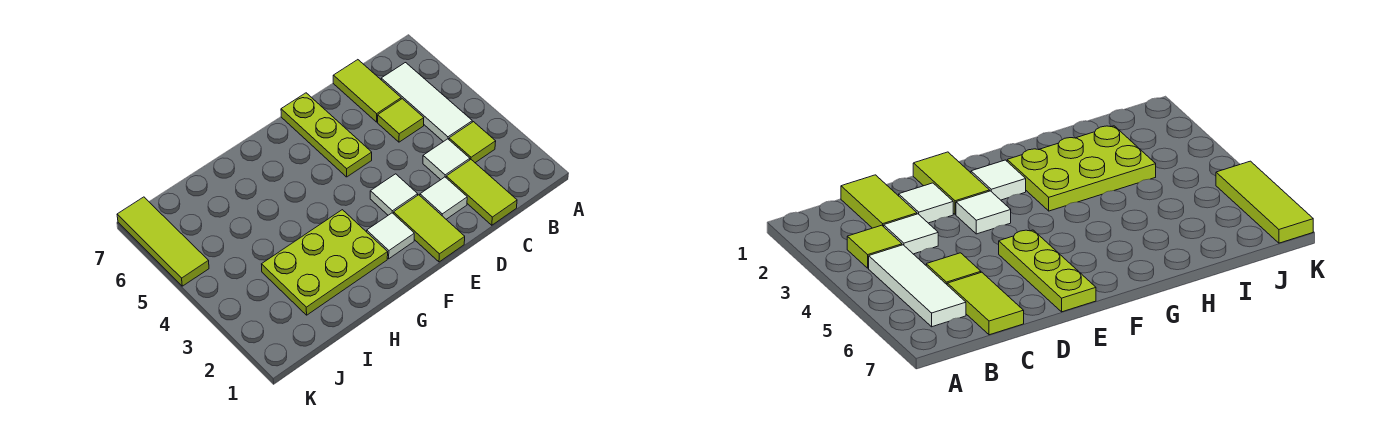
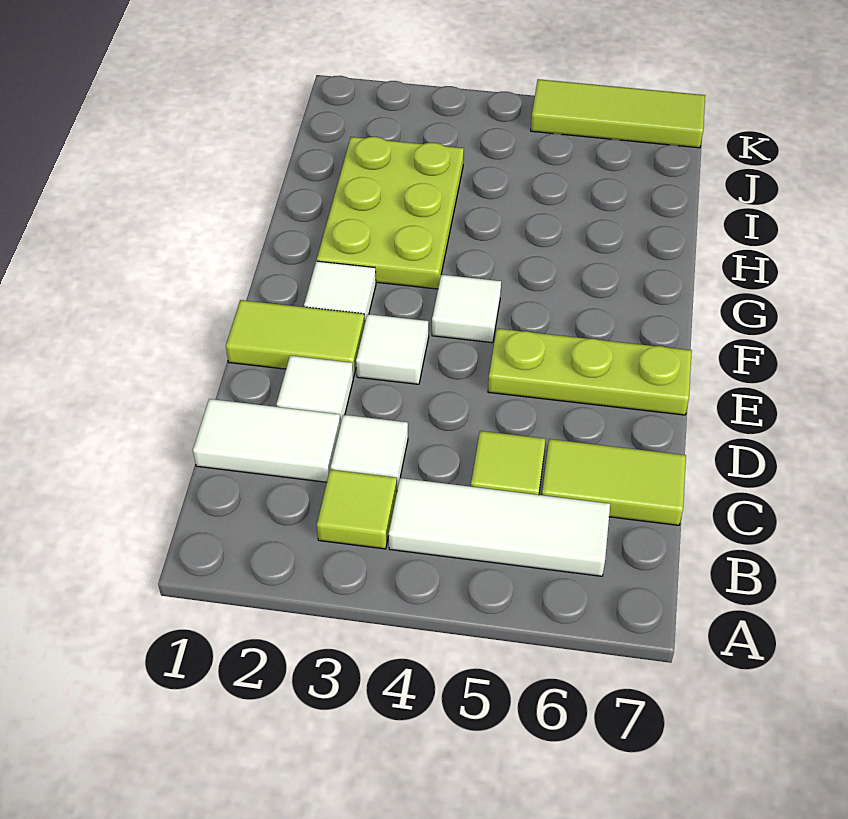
lime tile C1:C2 level 1 -> white tile C1:C2 level 1
none -> white tile F4 level 1

